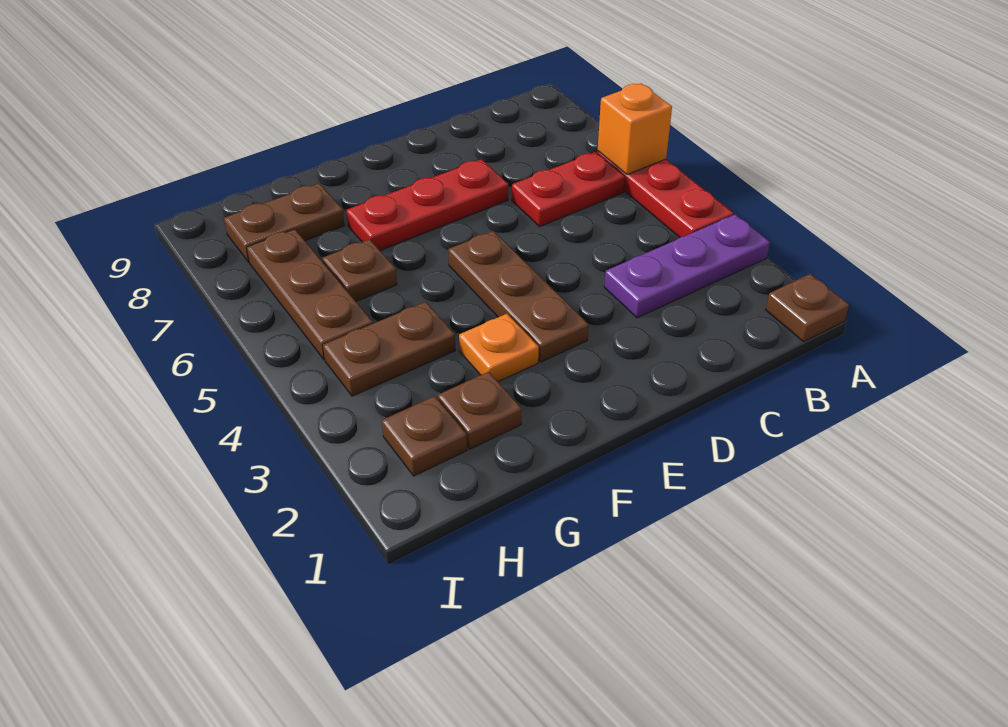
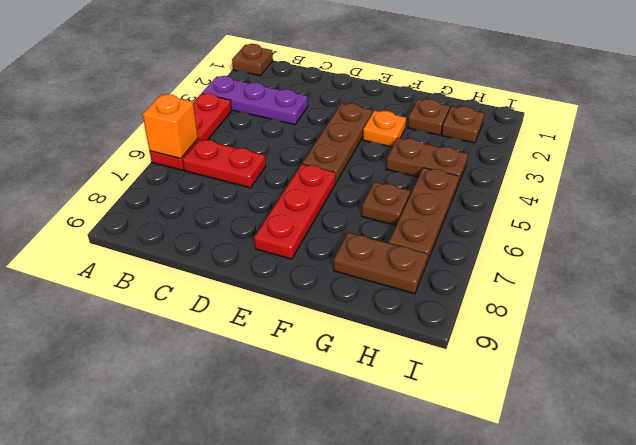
red plate D7:F7 level 1 -> red plate E6:E8 level 1

